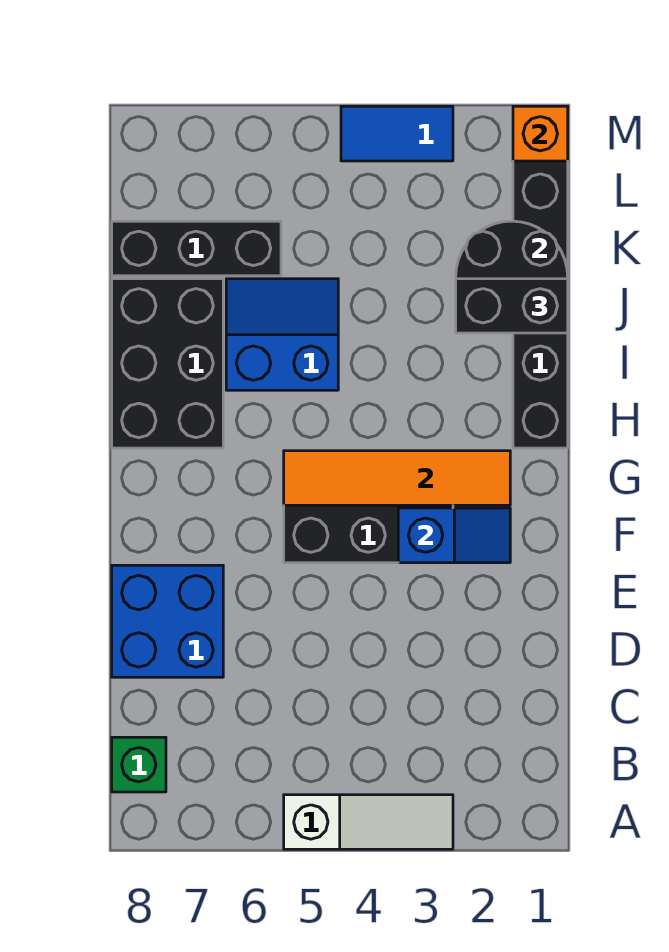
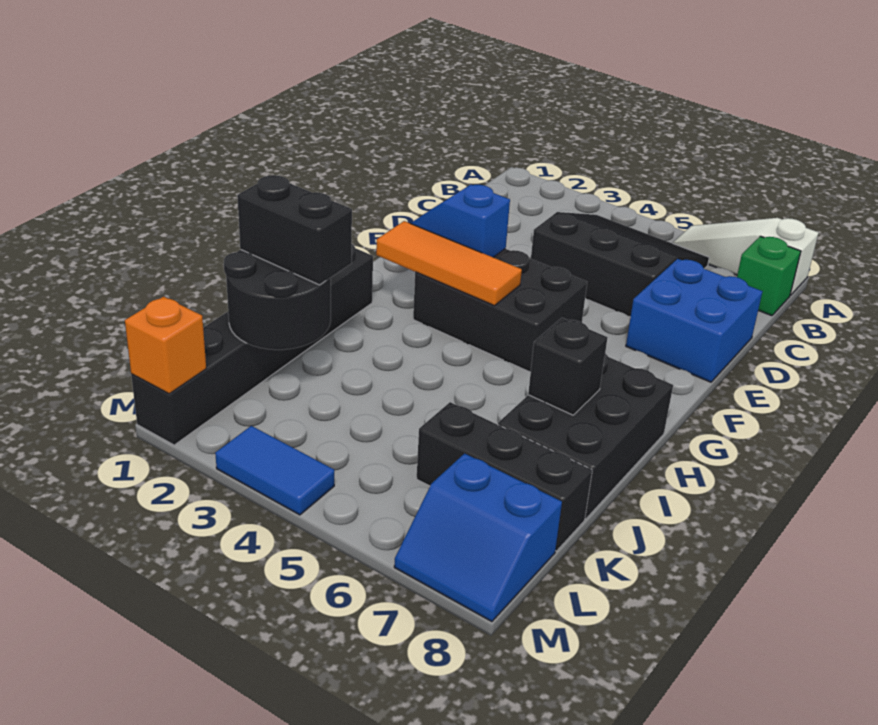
white slope A3:A5 level 1 top 5 -> white slope A6:A8 level 1 top 8
none -> black slope B4:D6 level 1 top D
orange tile G2:G5 level 2 -> orange tile G2:G4 level 2
blue slope I5:J6 level 1 top I -> blue slope L7:M8 level 1 top L
none -> black brick I7 level 2

